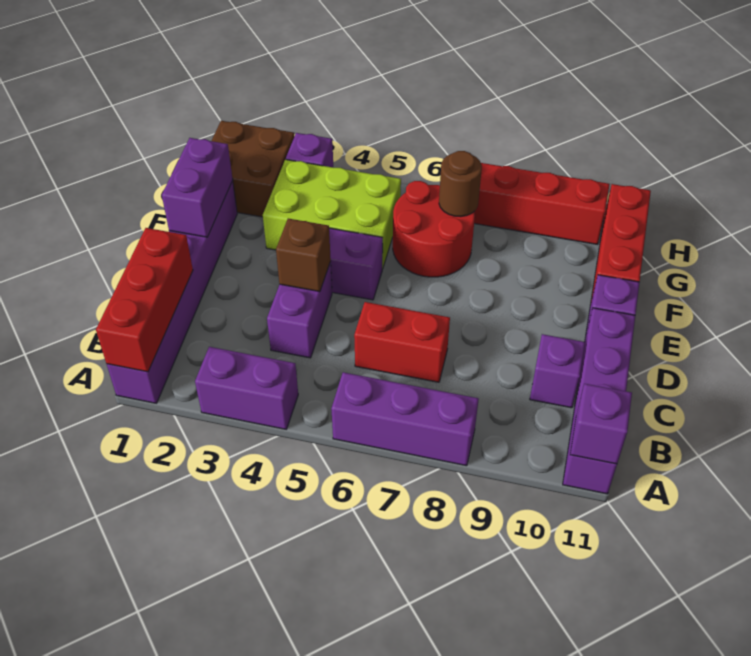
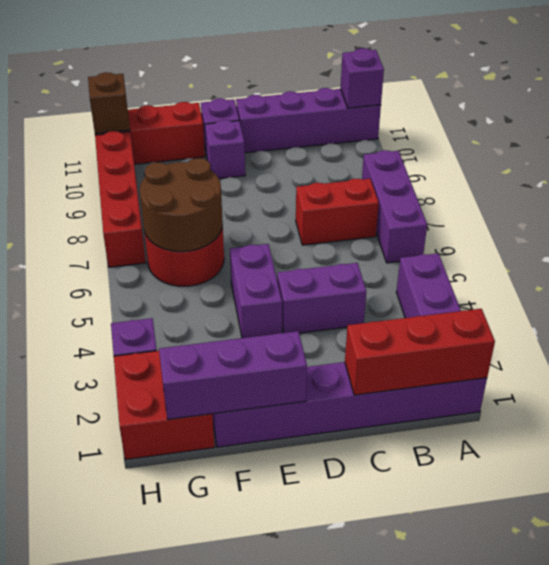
red brick C6:C7 level 1 -> red brick B7:C7 level 1
purple brick C10 level 1 -> purple brick E10 level 1
brown brick D4 level 2 -> brown brick H11 level 2
purple brick E1:F1 level 2 -> purple brick E1:G1 level 2
lime brick F3:G5 level 1 -> none
brown brick G1:H2 level 1 -> red brick G1:H2 level 1
brown round brick G7 level 2 -> brown round brick F6:G7 level 2

